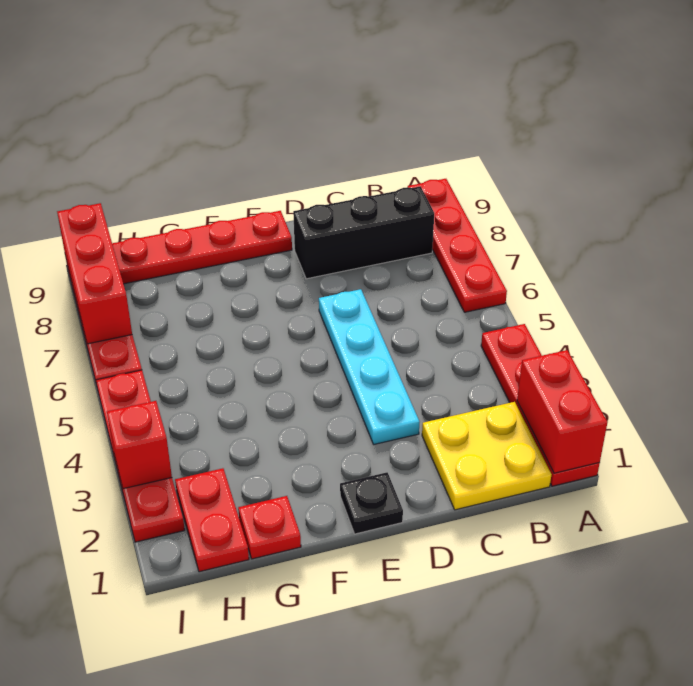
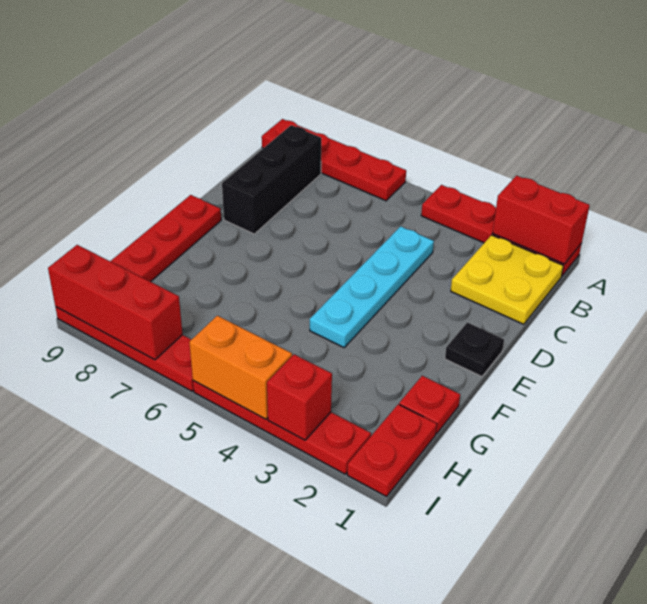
cyan plate D3:D6 level 1 -> cyan plate C4:F4 level 1
red plate H1:H2 level 1 -> red plate H1:I1 level 1
none -> orange brick I4:I5 level 2

